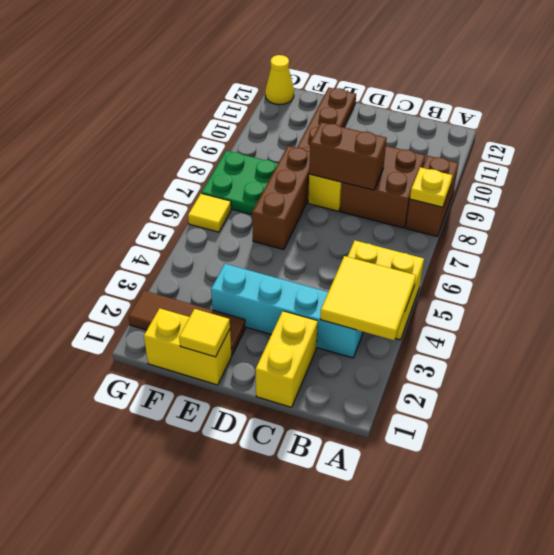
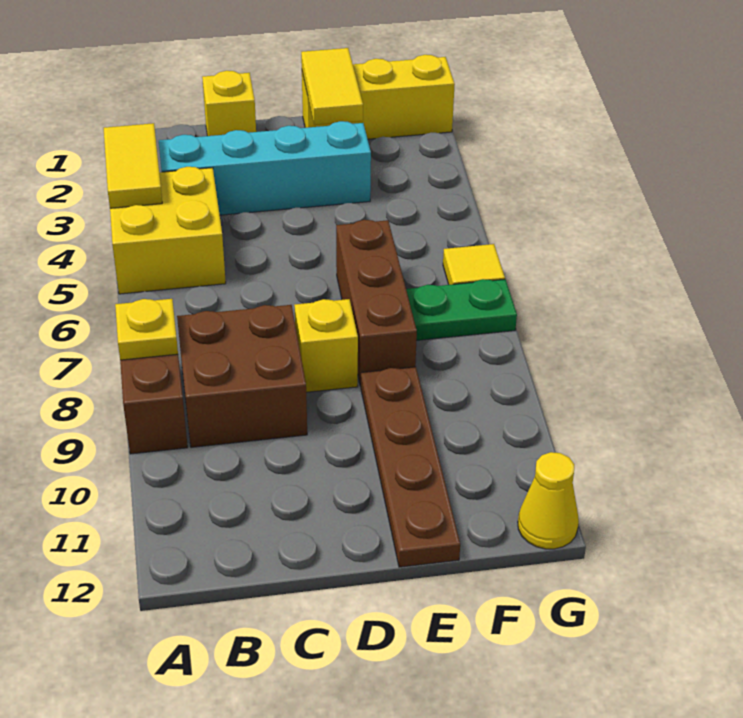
yellow tile A3:B4 level 2 -> yellow tile A3:A4 level 2
yellow brick C1:C2 level 1 -> yellow brick C1 level 1
brown brick C8:D8 level 2 -> none
yellow brick E1:F1 level 1 -> yellow brick E1:G1 level 1
yellow tile E1 level 2 -> yellow tile E1:E2 level 2
brown tile E2:G2 level 1 -> none
green plate F7:G8 level 1 -> green plate F7:G7 level 1

